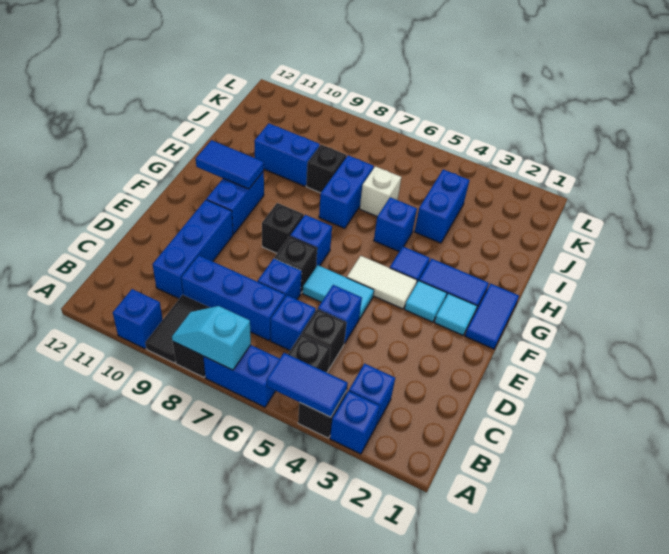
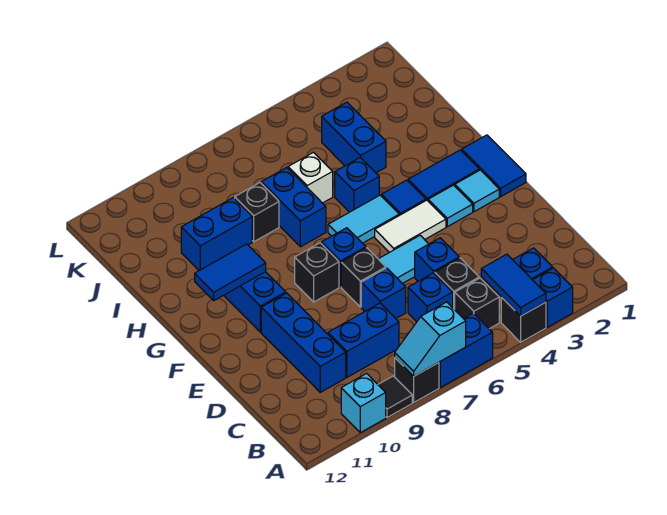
blue tile A4:A5 level 2 -> blue tile A4:B4 level 2
black tile A9:B9 level 1 -> black tile A9 level 1
blue brick A10 level 1 -> cyan brick A10 level 1
blue brick C7:C9 level 1 -> blue brick C8:C9 level 1
none -> cyan tile G5:G6 level 1

